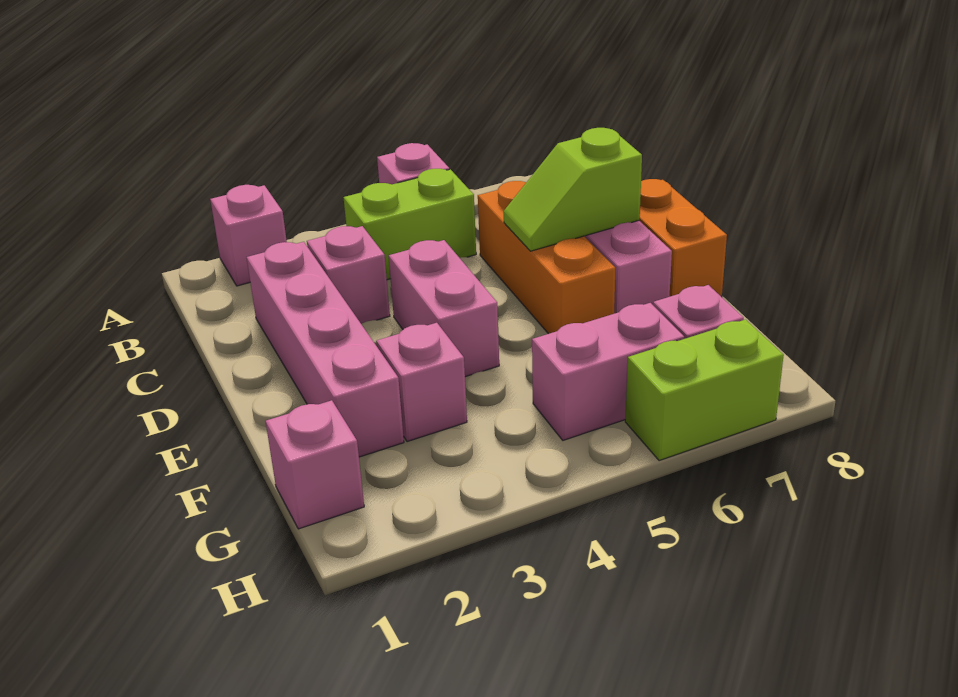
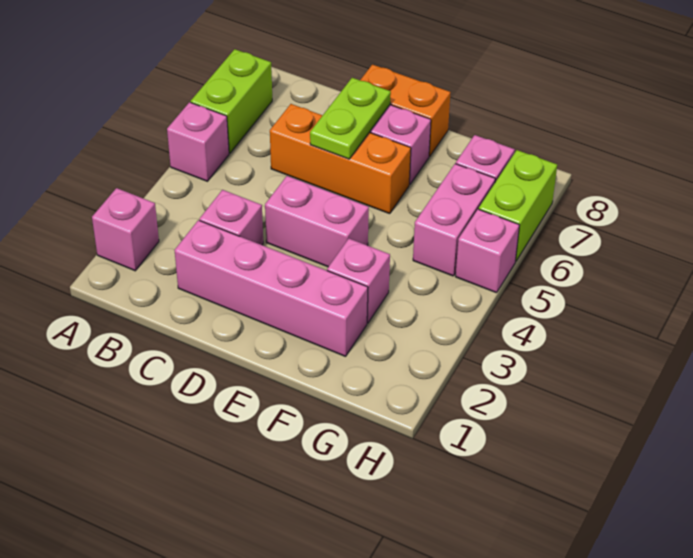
lime brick B4:B5 level 1 -> lime brick A6:A7 level 1
lime slope D6:D7 level 2 top 7 -> lime plate D6:D7 level 2
pink brick G1 level 1 -> pink brick H5 level 1

